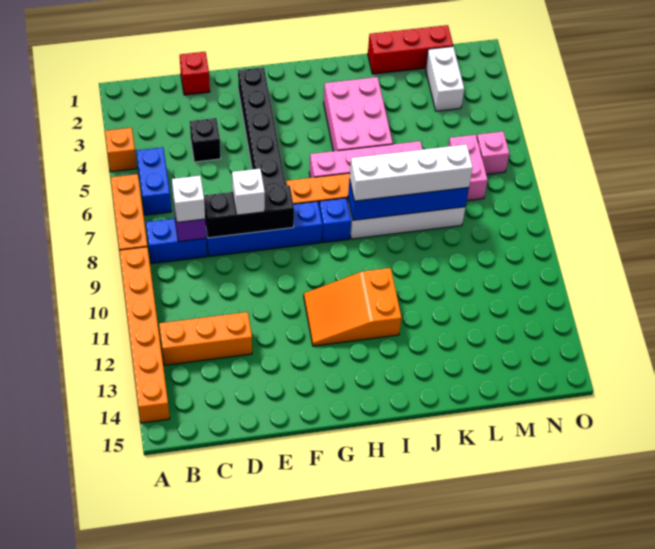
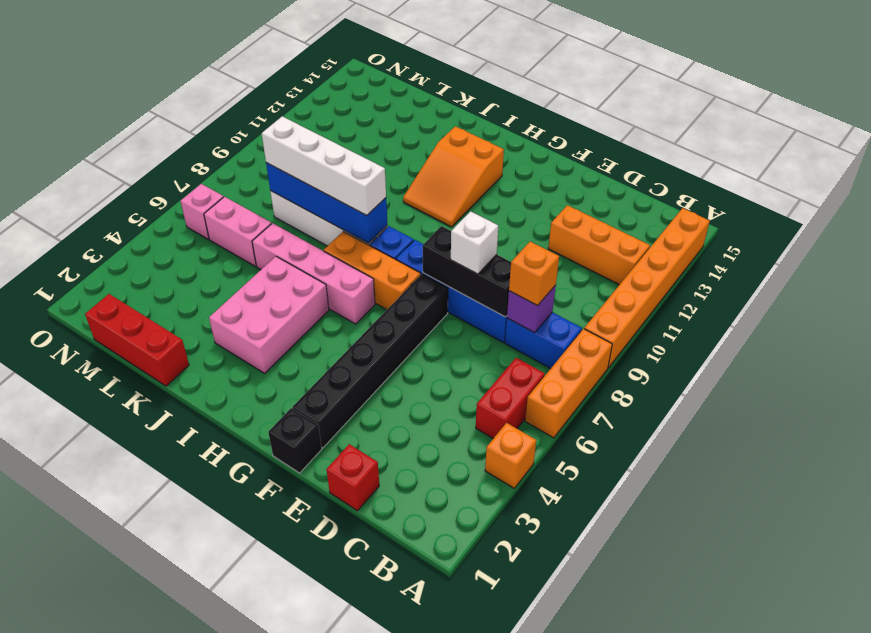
blue brick B5:B6 level 1 -> red brick B5:B6 level 1
white brick C8 level 3 -> orange brick C8 level 3
black brick D4 level 1 -> black brick F1 level 1
orange slope G11:I12 level 1 top I -> orange slope H11:I13 level 1 top 13
white brick M2:M3 level 1 -> none
pink brick M6:M7 level 1 -> pink brick L6:M6 level 1

